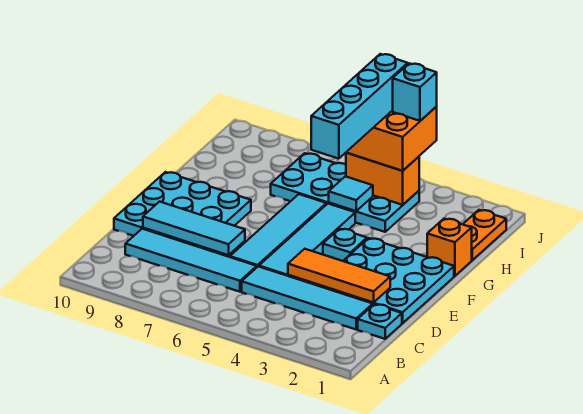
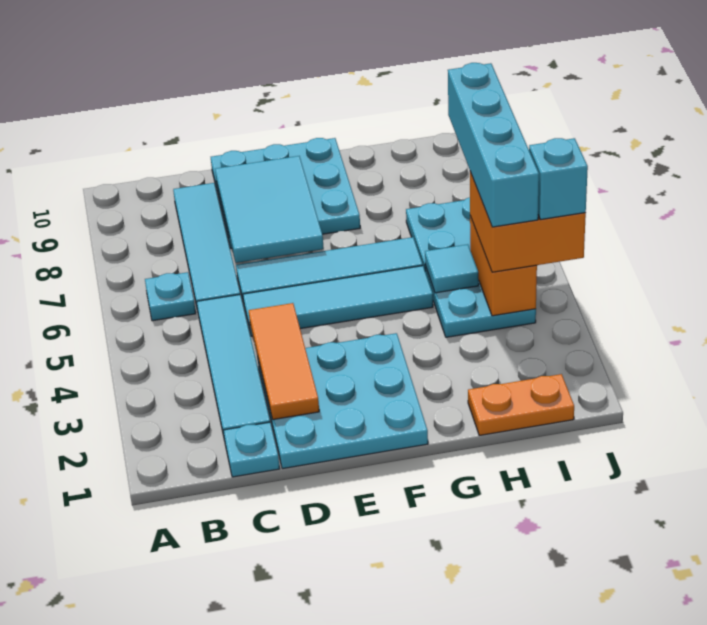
cyan tile D7:D9 level 2 -> cyan tile D7:E9 level 2
cyan plate F4 level 1 -> cyan plate B6 level 1
orange brick G1 level 1 -> none
cyan brick G5:J5 level 4 -> cyan brick I4:I7 level 4

